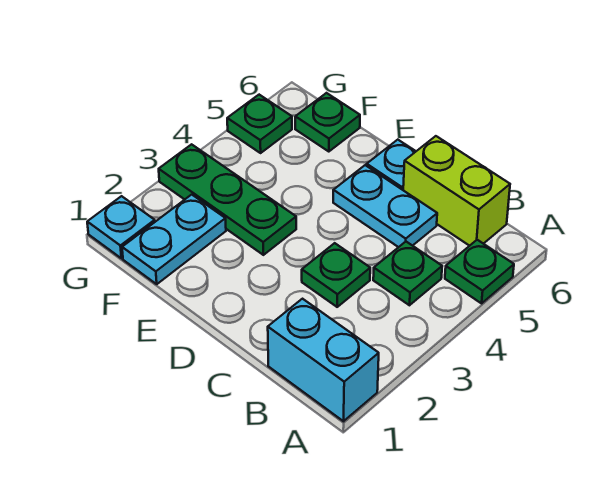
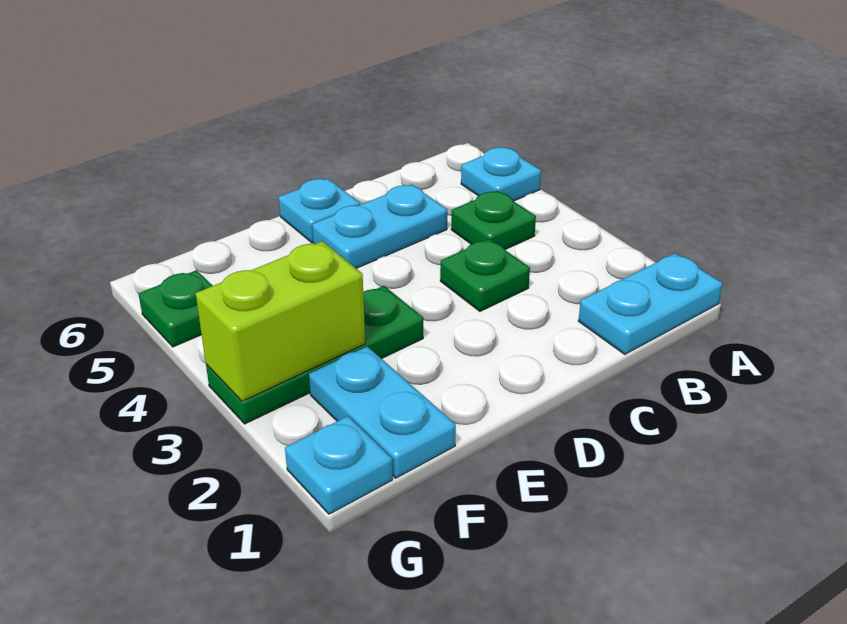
cyan brick A1:B1 level 1 -> cyan plate A1:B1 level 1
green plate A5 level 1 -> cyan plate A5 level 1
lime brick B6:C6 level 1 -> lime brick F3:G3 level 2
green plate F6 level 1 -> none

